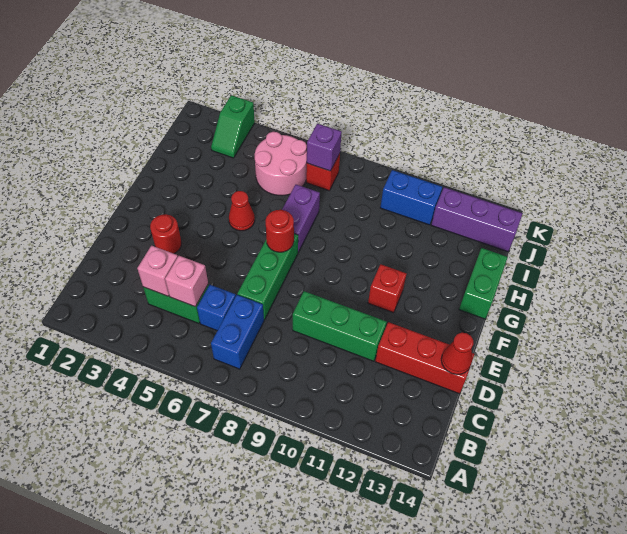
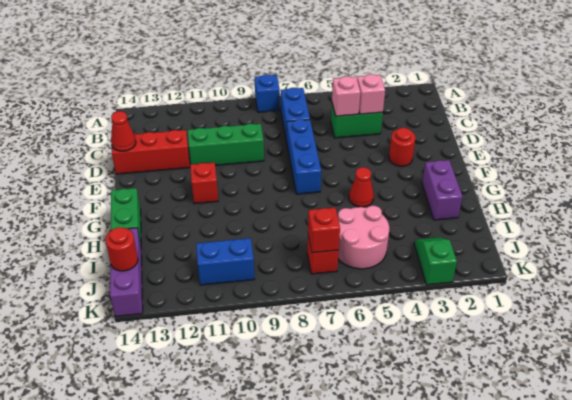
blue brick C6 level 1 -> blue brick A8 level 1
green brick D7:F7 level 1 -> blue brick D7:F7 level 1
red round brick F7 level 2 -> red round brick J14 level 2
purple brick G7:H7 level 1 -> purple brick G2:H2 level 1
purple brick J7 level 2 -> red brick J7 level 2
purple brick J12:J14 level 1 -> purple brick I14:K14 level 1

